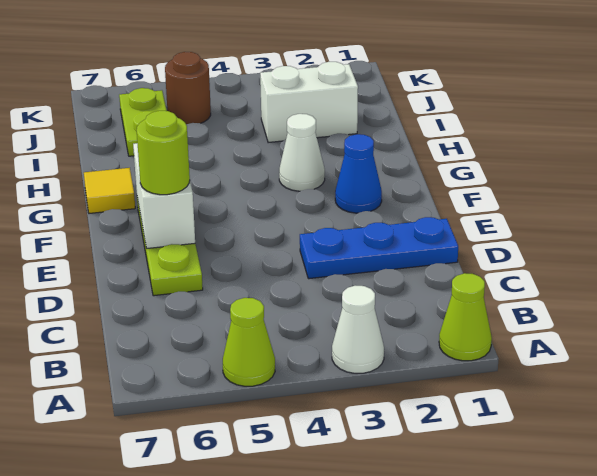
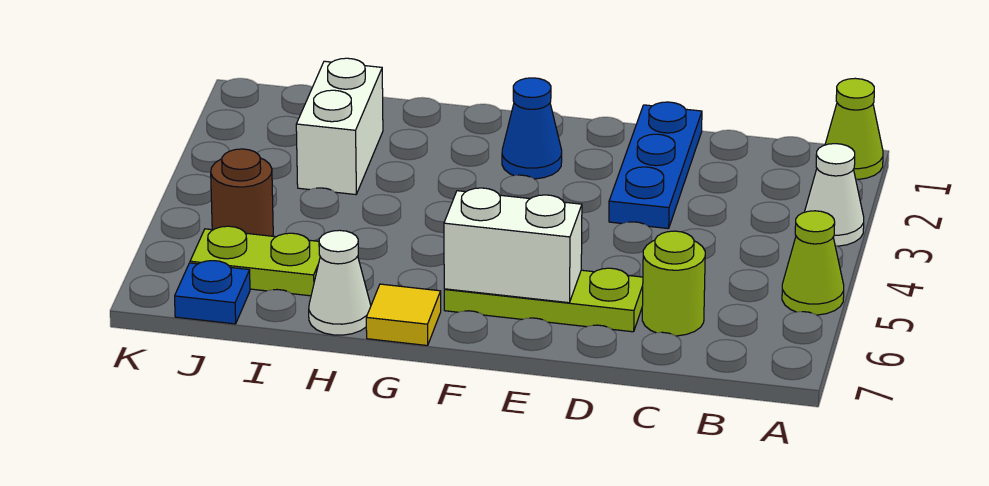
lime round brick E6 level 3 -> lime round brick C6 level 1
white cone G3 level 1 -> white cone H7 level 1
none -> blue plate J7 level 1

